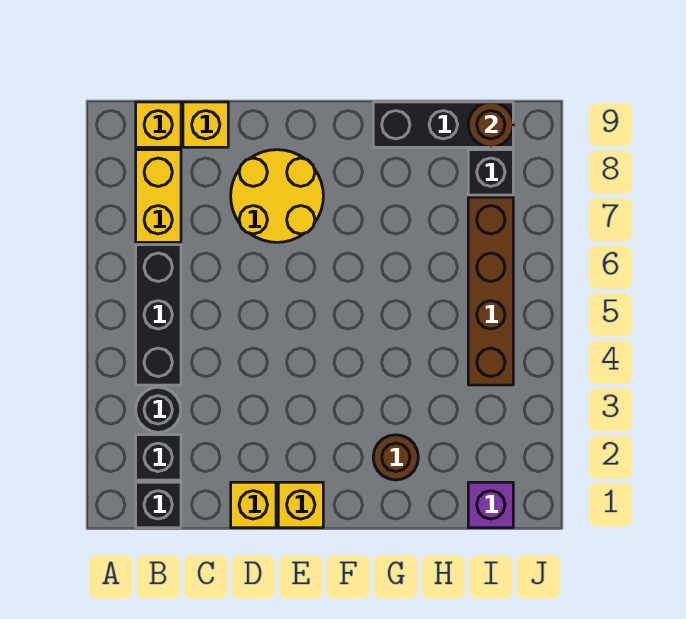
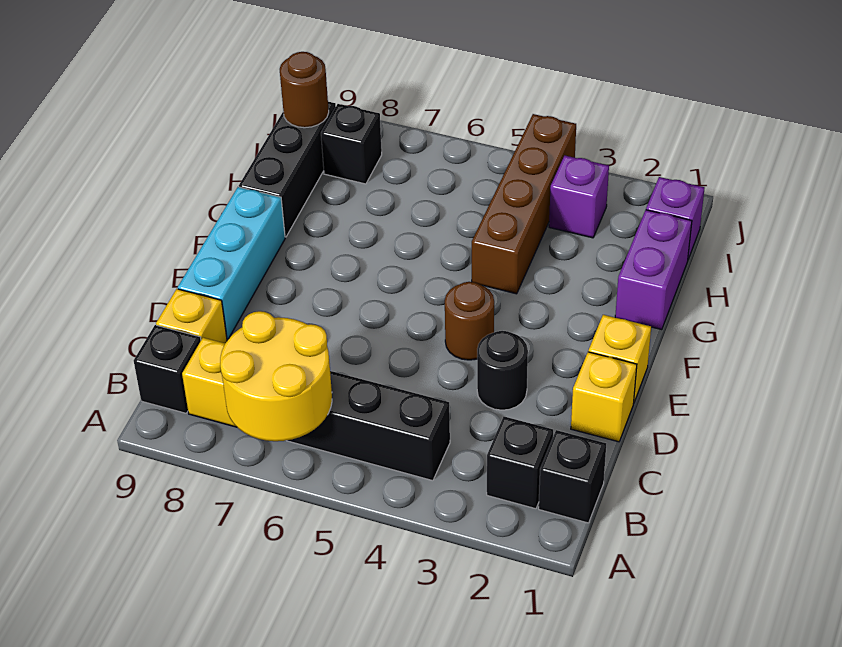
black round brick B3 level 1 -> black round brick D3 level 1
yellow brick B9 level 1 -> black brick B9 level 1
yellow round brick D7:E8 level 1 -> yellow round brick A6:B7 level 2
none -> cyan brick D9:F9 level 1
none -> purple brick G1:H1 level 1
brown round brick G2 level 1 -> brown round brick E4 level 1
none -> purple brick I3 level 1
brown brick I4:I7 level 1 -> brown brick G4:J4 level 1

